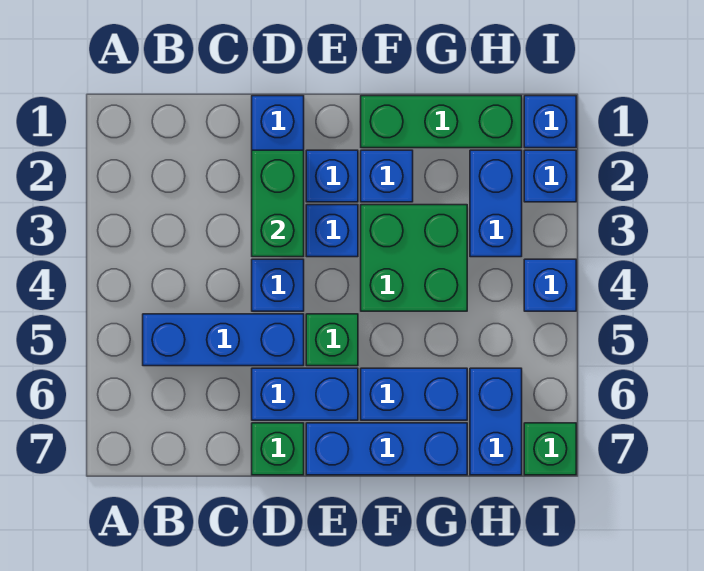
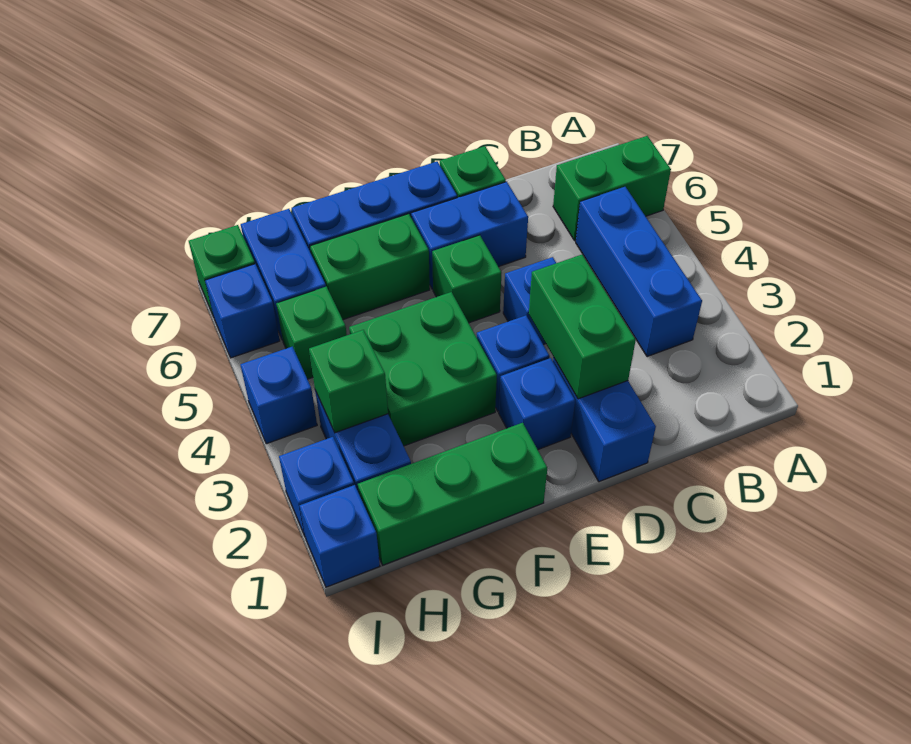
none -> green brick A6:B6 level 1
blue brick B5:D5 level 1 -> blue brick B3:B5 level 1
blue brick F2 level 1 -> blue brick I6 level 1
blue brick F6:G6 level 1 -> green brick F6:G6 level 1
none -> green brick H3 level 2
none -> green brick H5 level 1

